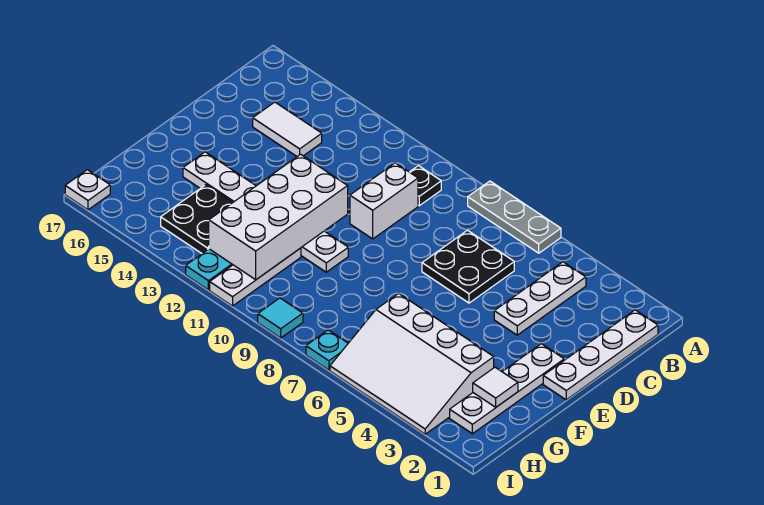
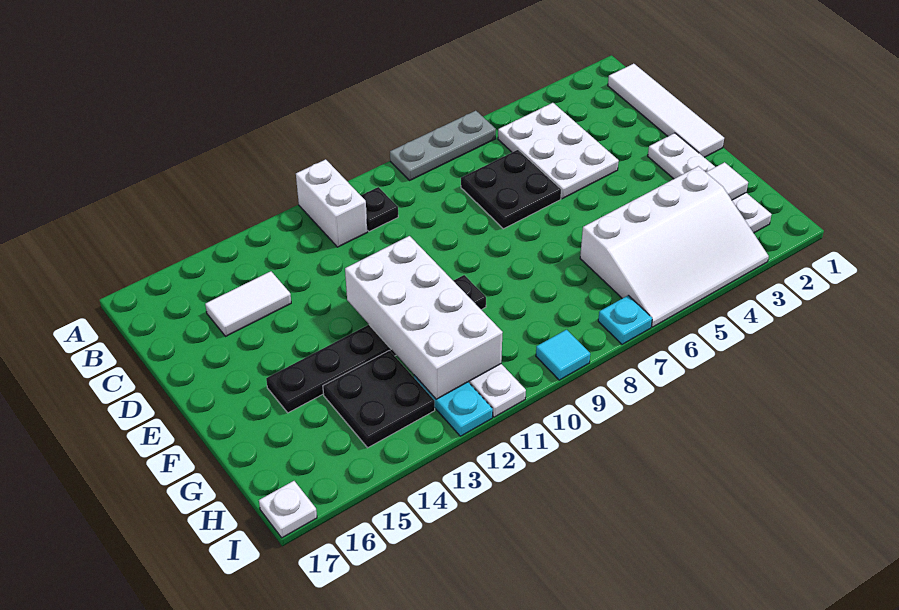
white plate B1:E1 level 1 -> white tile B1:E1 level 1
white plate B4:D4 level 1 -> white plate B4:D5 level 1
white brick C10:D10 level 1 -> white brick A11:B11 level 1
white plate F10:F15 level 1 -> black plate F10:F15 level 1

